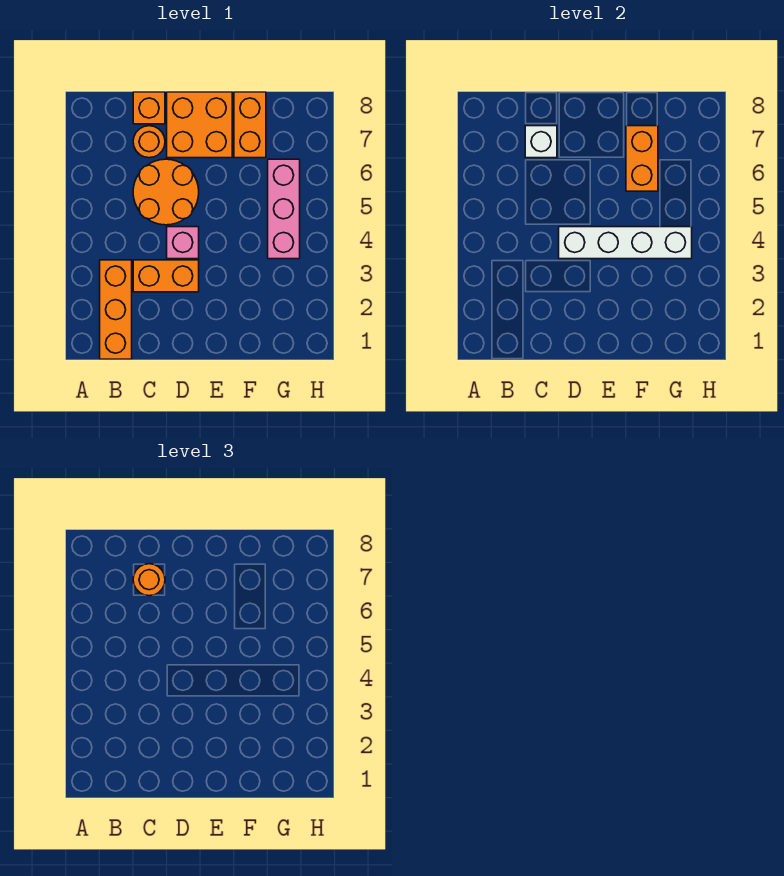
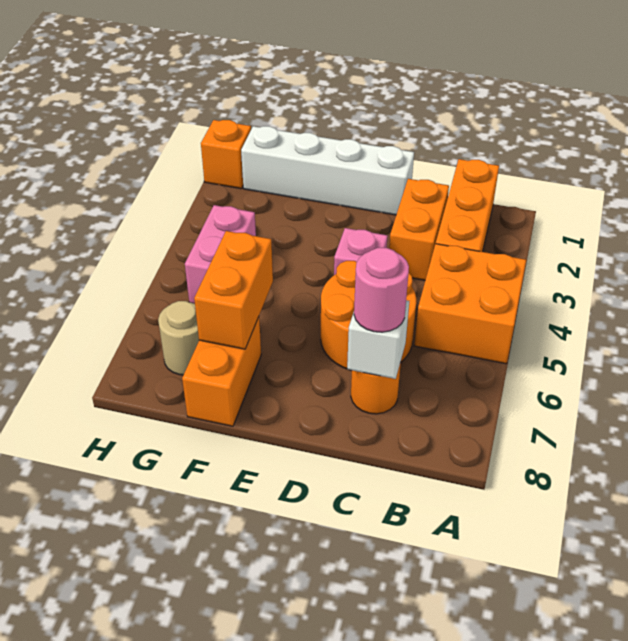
orange brick C3:D3 level 1 -> orange brick C2:C3 level 1
orange round brick C7 level 3 -> pink round brick C7 level 3
orange brick C8 level 1 -> orange brick H1 level 1
white brick D4:G4 level 2 -> white brick D1:G1 level 1
orange brick D7:E8 level 1 -> orange brick A4:B5 level 1
pink brick G4:G6 level 1 -> pink brick G4:G5 level 1
none -> tan round brick G7 level 1

